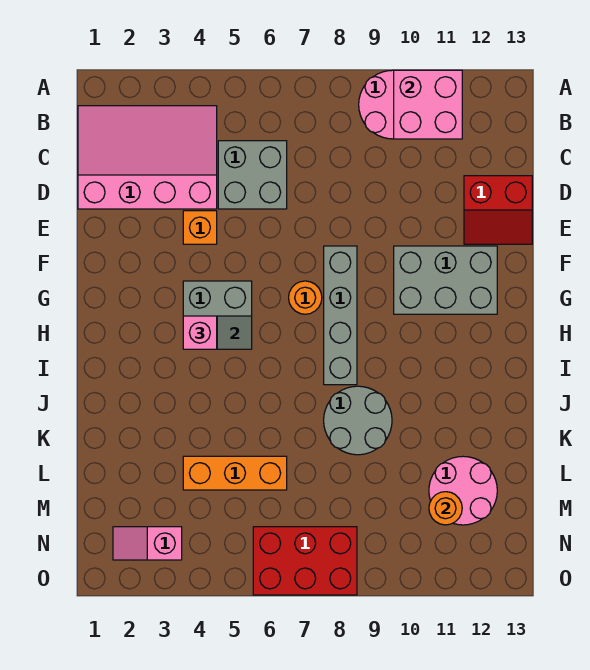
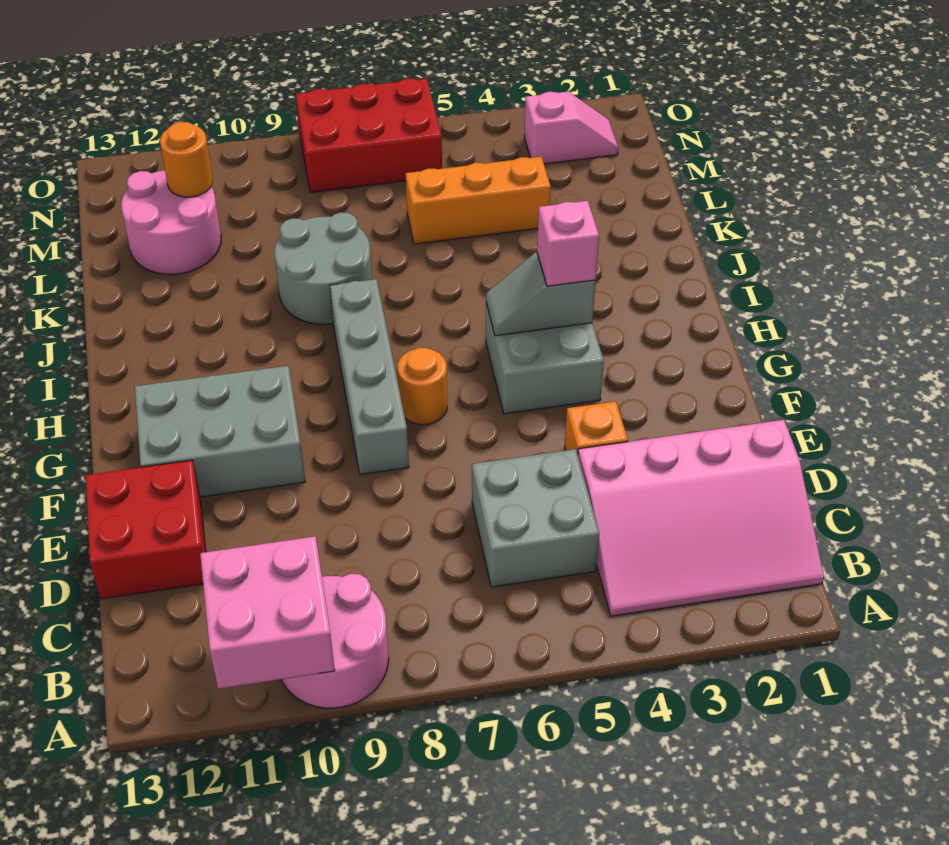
red slope D12:E13 level 1 top D -> red brick D12:E13 level 1

